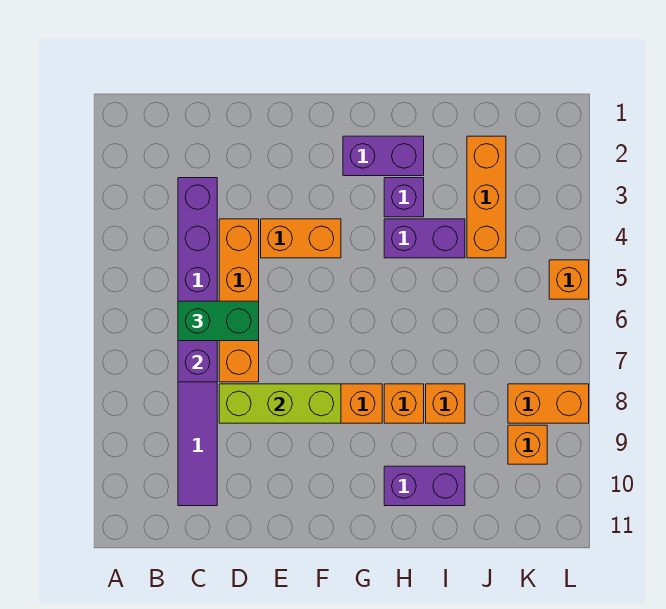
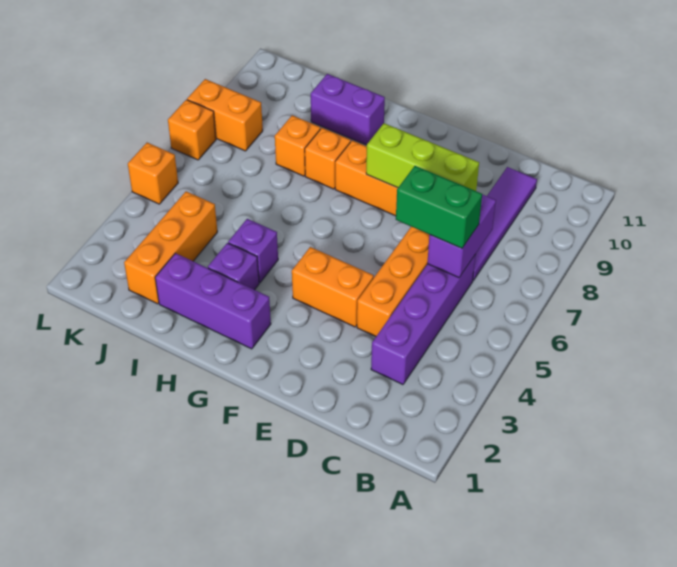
purple brick G2:H2 level 1 -> purple brick G2:I2 level 1
purple brick H4:I4 level 1 -> purple brick H4 level 1
orange brick K9 level 1 -> orange brick L7 level 1

